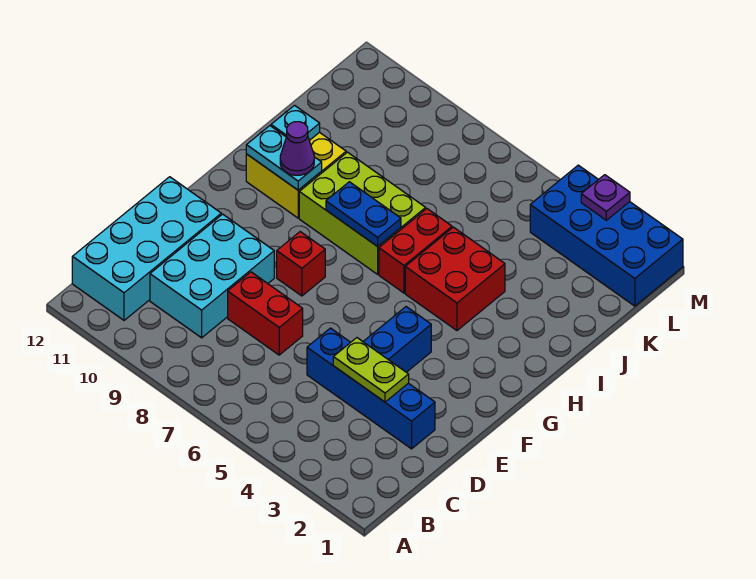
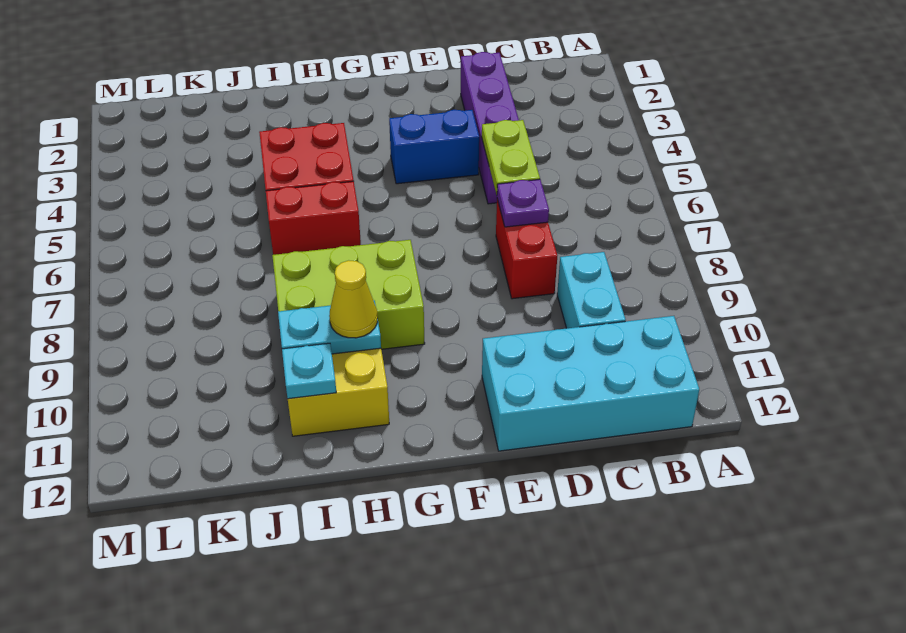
cyan brick C9:E10 level 1 -> cyan brick C9:C10 level 1
blue brick D2:D5 level 1 -> purple brick D2:D5 level 1
lime plate D3:D4 level 2 -> lime plate D5:D6 level 2
red brick F8 level 1 -> none
lime brick H7:I9 level 1 -> lime brick G8:I9 level 1
blue plate H7:H8 level 2 -> none
cyan plate H10:H11 level 2 -> cyan plate H10:I10 level 2
purple cone H10 level 3 -> yellow cone H10 level 3
blue brick L1:M4 level 1 -> none
purple plate M3 level 2 -> purple plate D7 level 2

